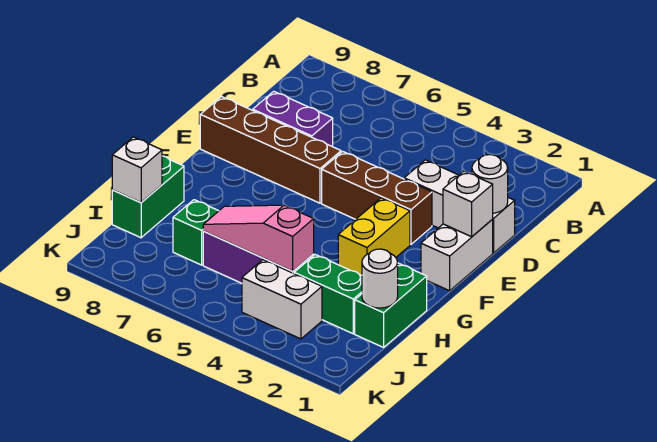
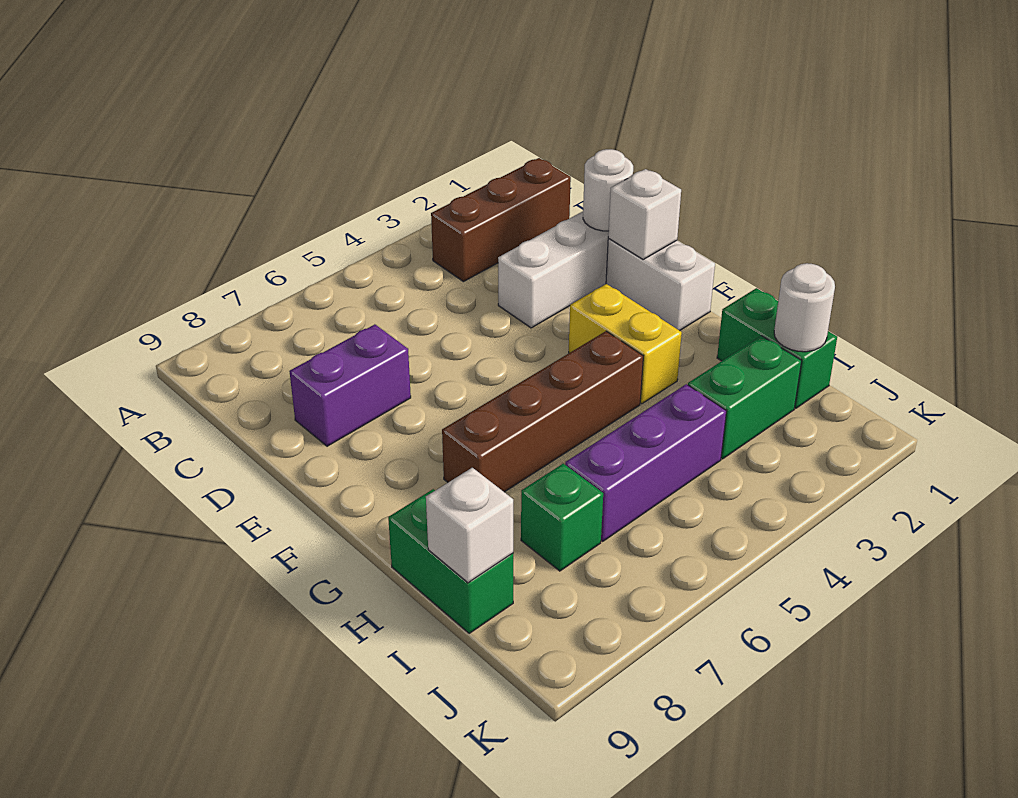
brown brick E3:E5 level 1 -> brown brick B1:B3 level 1
brown brick E6:E9 level 1 -> brown brick G4:G7 level 1
pink slope I4:I6 level 2 top 4 -> none
white brick J3:J4 level 1 -> none

